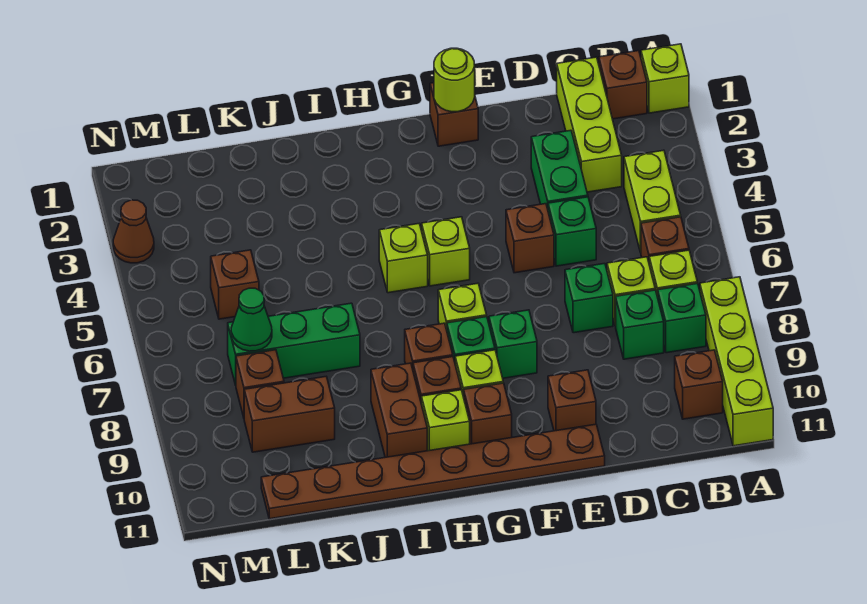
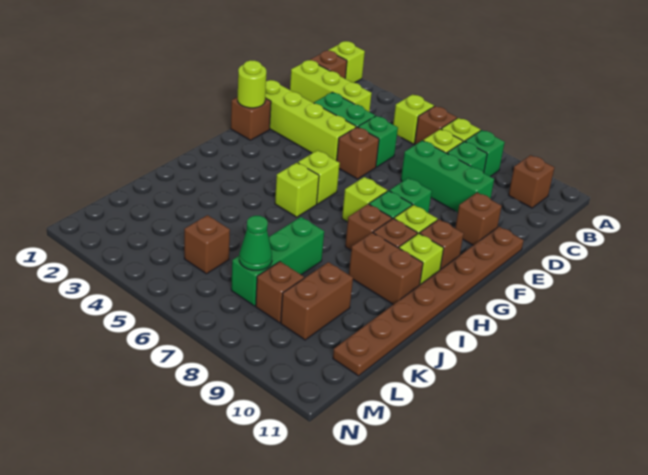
lime brick A8:A11 level 1 -> lime brick E1:E4 level 1
lime brick B4:B5 level 1 -> lime brick B5 level 1
green brick D7 level 1 -> green brick D7:D9 level 1
brown cone N3 level 1 -> none

